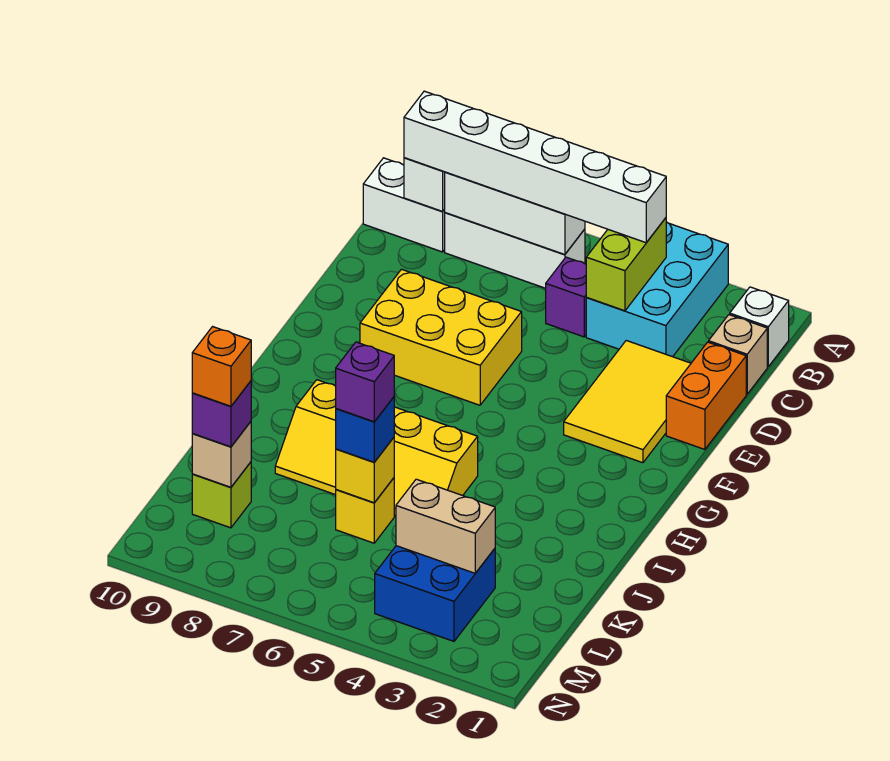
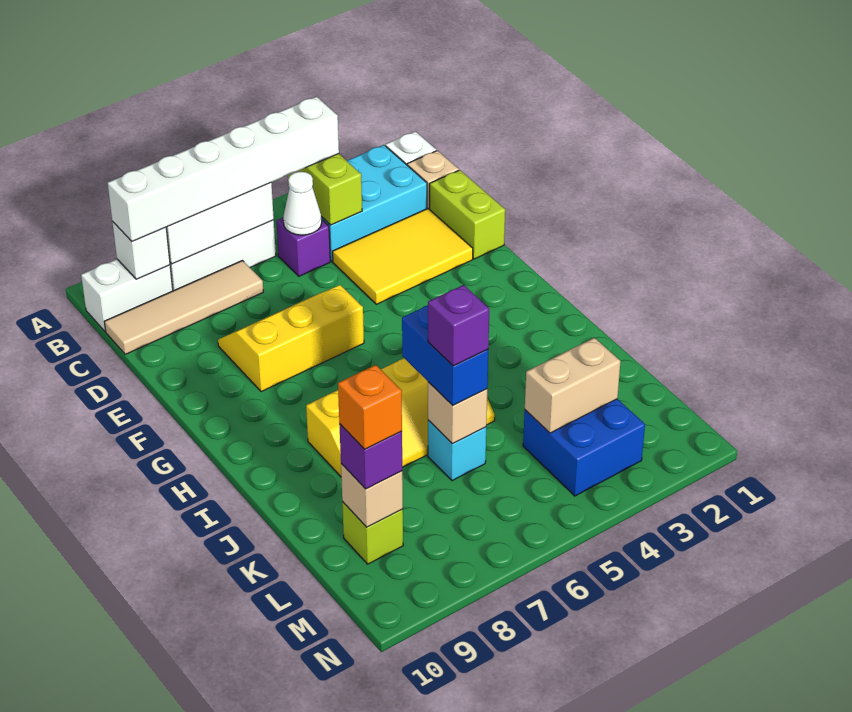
cyan brick A3:C4 level 1 -> cyan brick B2:C4 level 1
none -> white cone C5 level 2
none -> tan tile C7:C10 level 1
orange brick D1:E1 level 1 -> lime brick D1:E1 level 1
yellow tile D2:F3 level 1 -> yellow tile D2:E4 level 1
yellow brick E6:F8 level 1 -> yellow slope E6:F8 level 1 top F
yellow brick K6 level 1 -> cyan brick K6 level 1
yellow brick K6 level 2 -> tan brick K6 level 2
blue brick K6 level 3 -> blue brick J6:K6 level 3

